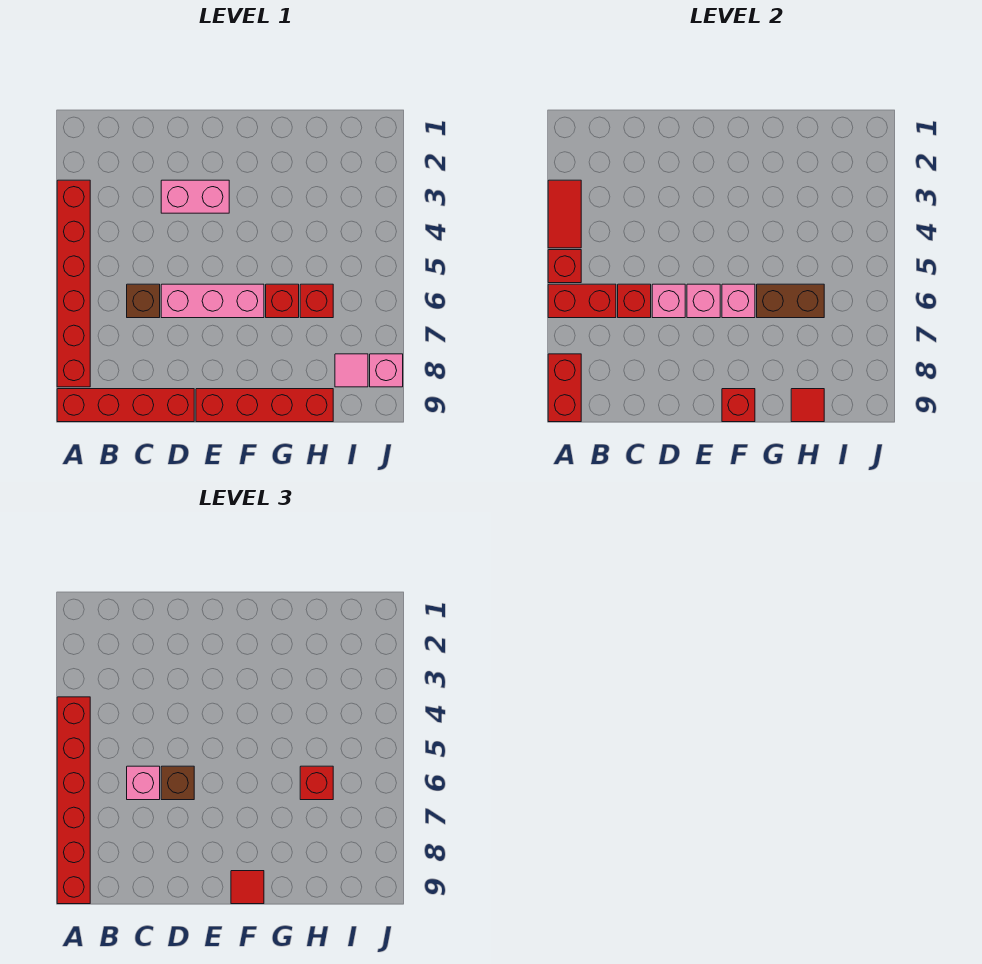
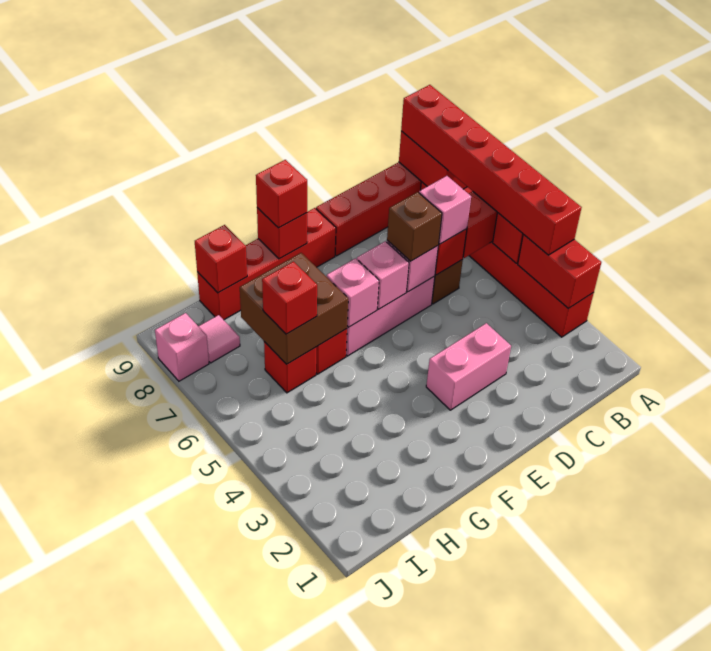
red tile A3:A4 level 2 -> red brick A3:A4 level 2
red tile F9 level 3 -> red brick F9 level 3
brown brick G6:H6 level 2 -> brown brick G6:H7 level 2
red tile H9 level 2 -> red brick H9 level 2

